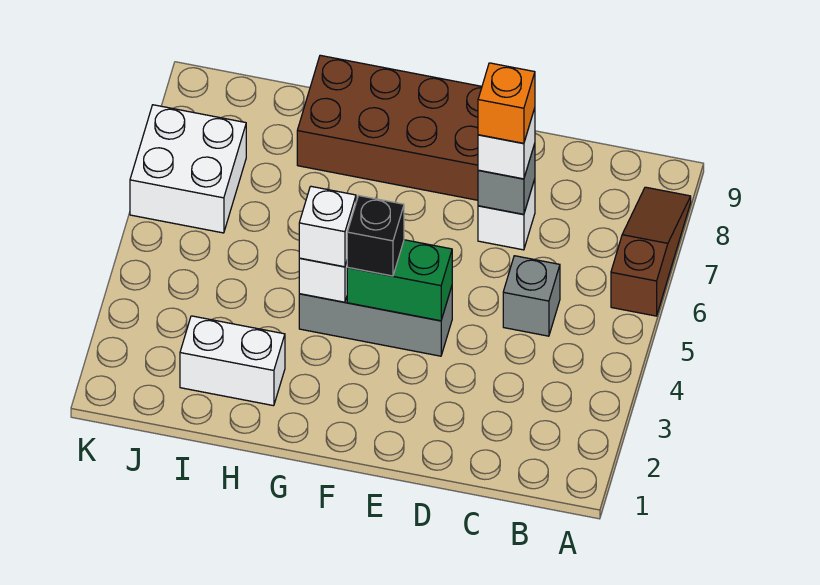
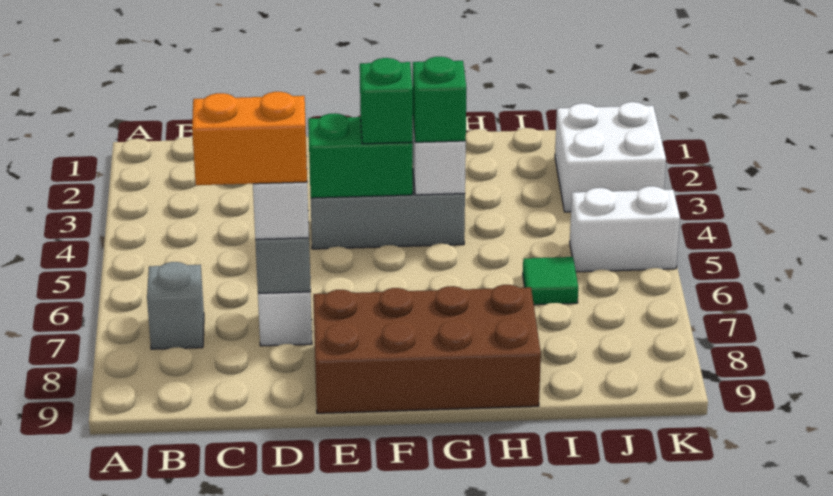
brown slope A6:A8 level 1 top 6 -> none
grey brick C5 level 1 -> grey brick B7 level 1
orange brick D7 level 4 -> orange brick C7:D7 level 4
black brick F4 level 3 -> green brick F4 level 3
white brick G4 level 3 -> green brick G4 level 3
white brick H2:I2 level 1 -> white brick J5:K5 level 1
none -> green tile I6 level 1
white brick J6:K7 level 1 -> white brick J2:K3 level 1

